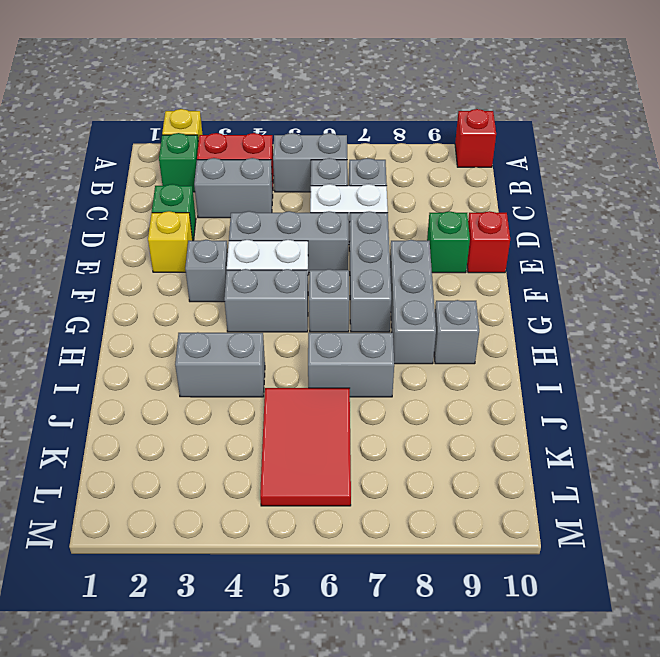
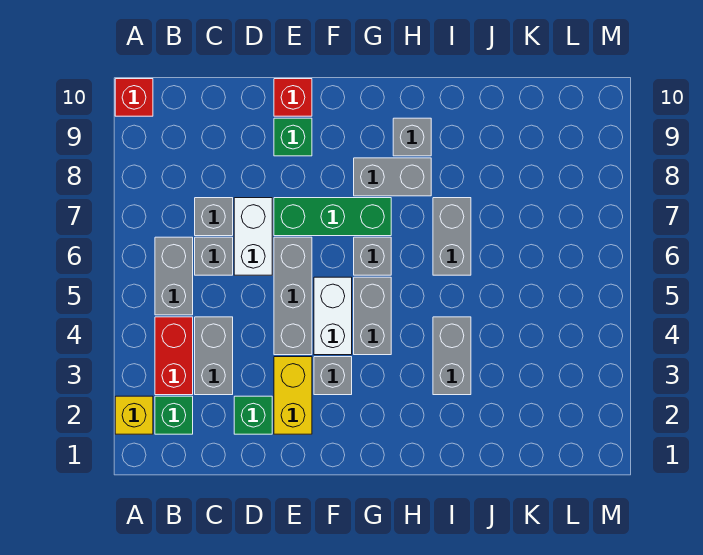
yellow brick E2 level 1 -> yellow brick E2:E3 level 1
grey brick E7:G7 level 1 -> green brick E7:G7 level 1
grey brick F8:H8 level 1 -> grey brick G8:H8 level 1
red tile J5:L6 level 1 -> none

